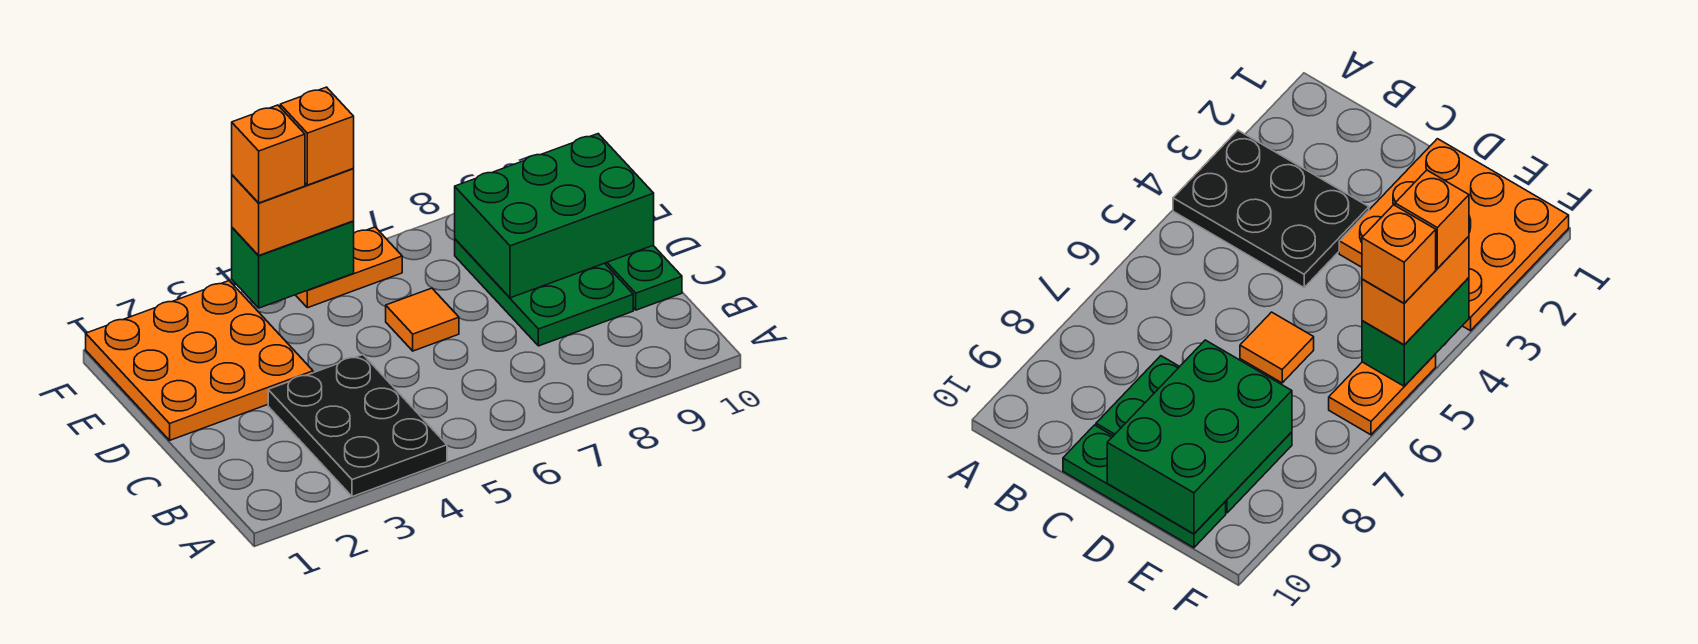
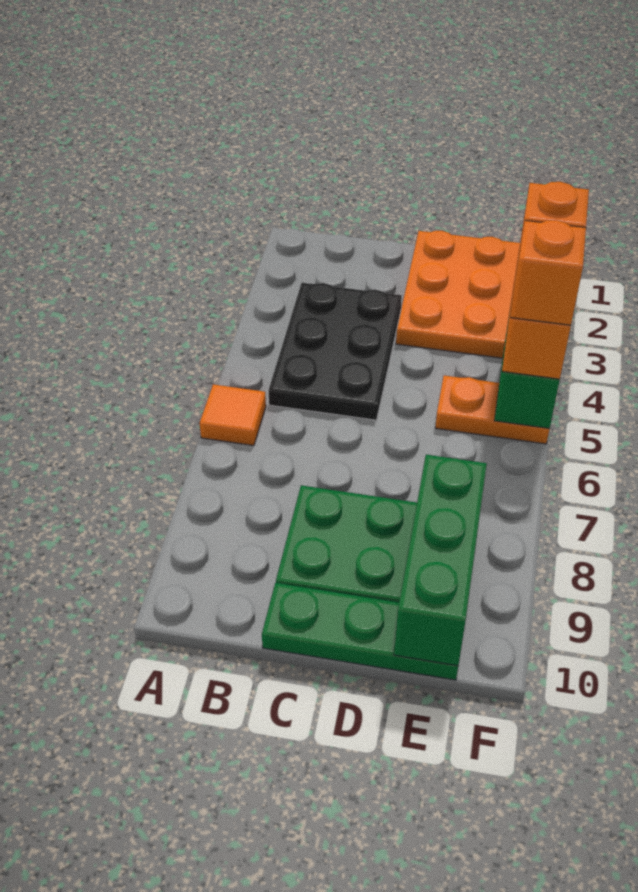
black plate A3:C4 level 1 -> black plate B3:C5 level 1
orange tile D6 level 1 -> orange tile A6 level 1
green brick D8:E10 level 2 -> green brick E8:E10 level 2
orange plate F5:F6 level 1 -> orange plate E5:F5 level 1

